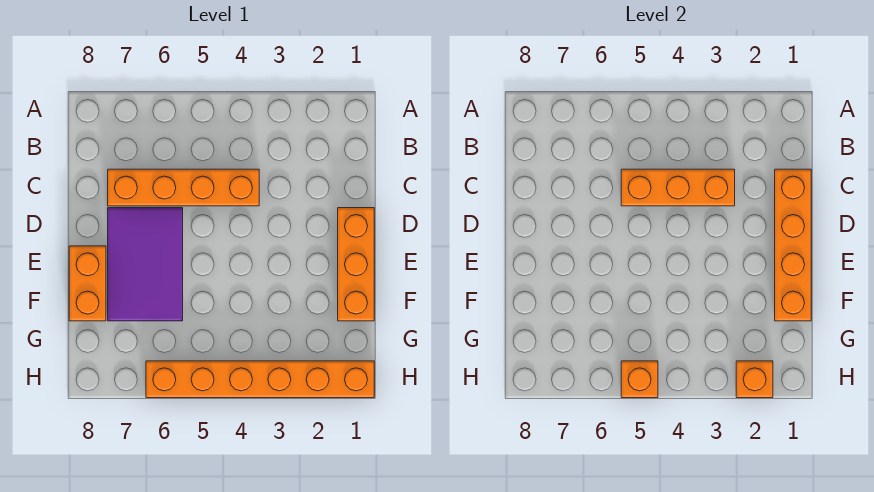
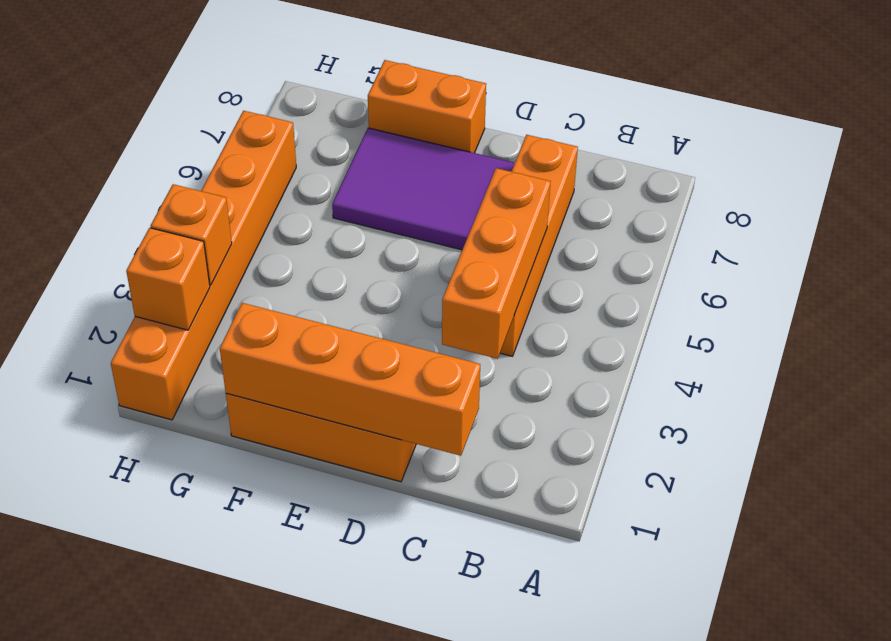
orange brick H5 level 2 -> orange brick H3 level 2

